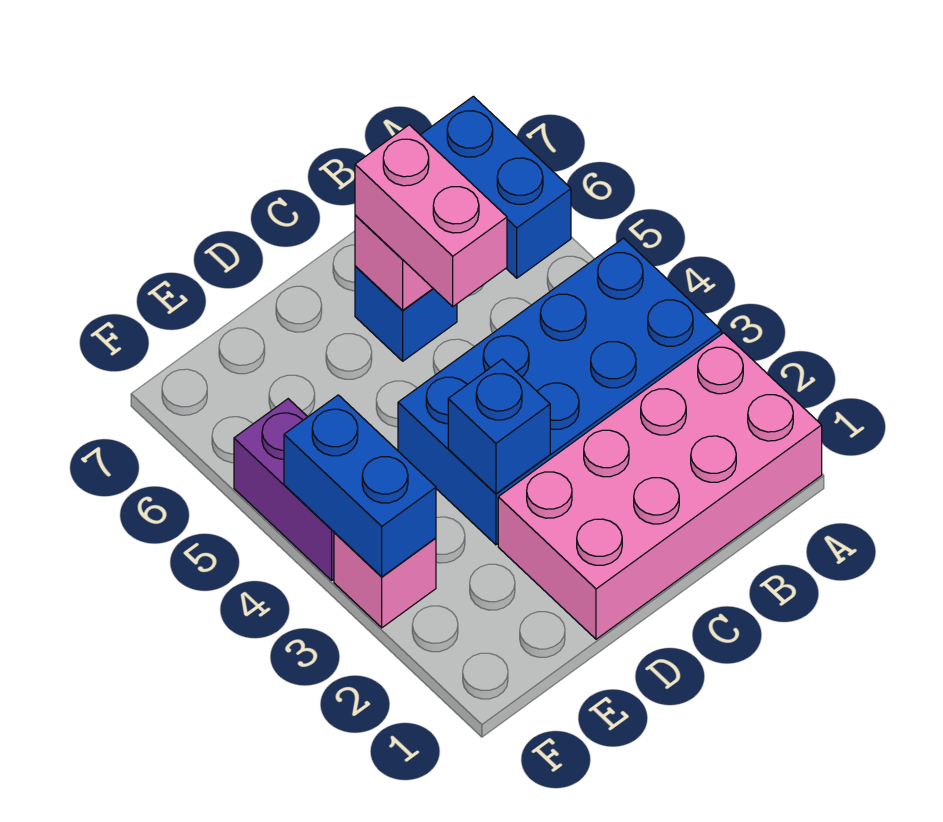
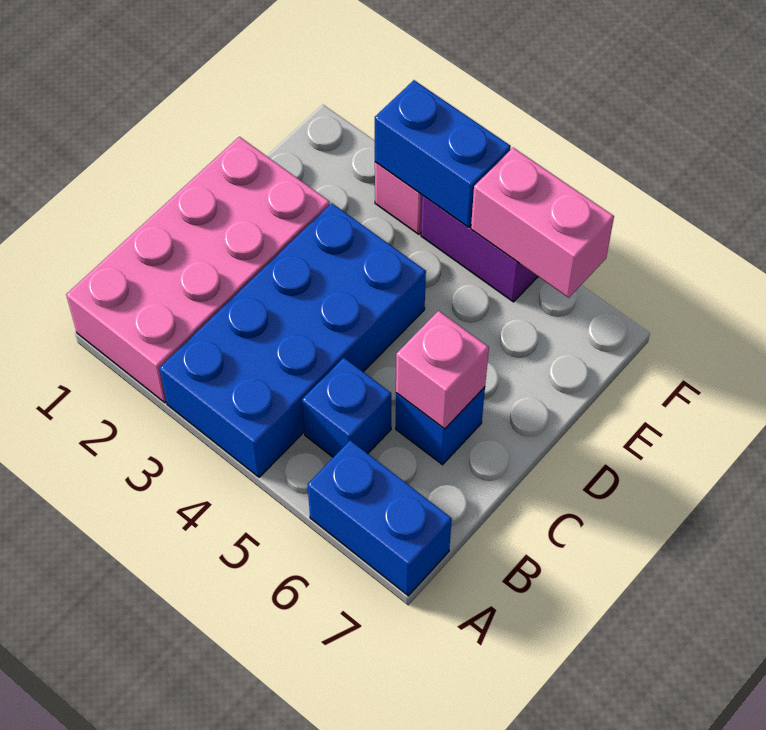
pink brick C5:C6 level 3 -> pink brick F5:F6 level 2
blue brick D3 level 2 -> blue brick B5 level 1

